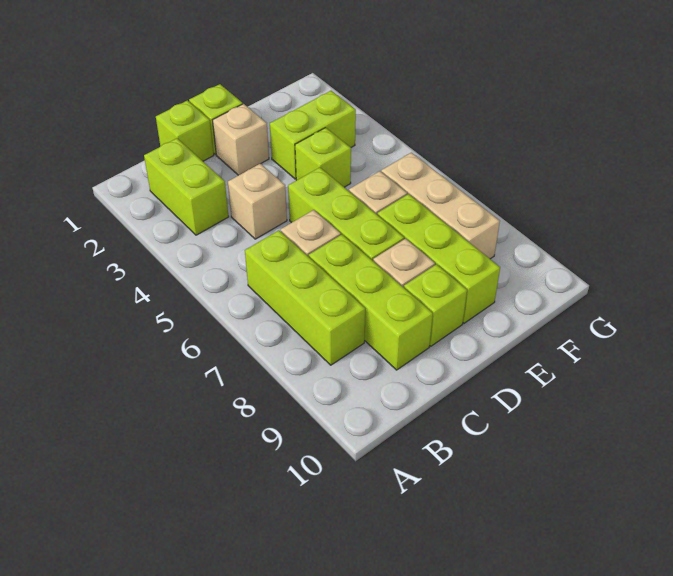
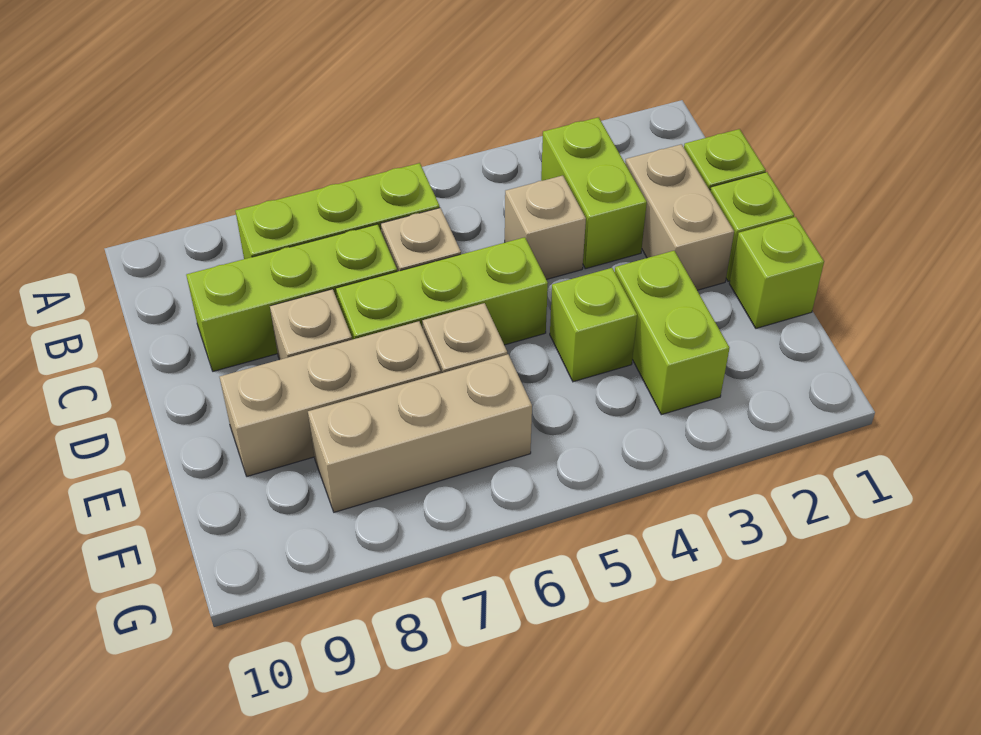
lime brick B2:B3 level 1 -> lime brick B3:C3 level 1
tan brick D2 level 1 -> tan brick C2:D2 level 1
lime brick D9 level 1 -> lime brick E1 level 1
lime brick E7:E9 level 1 -> tan brick E7:E9 level 1

